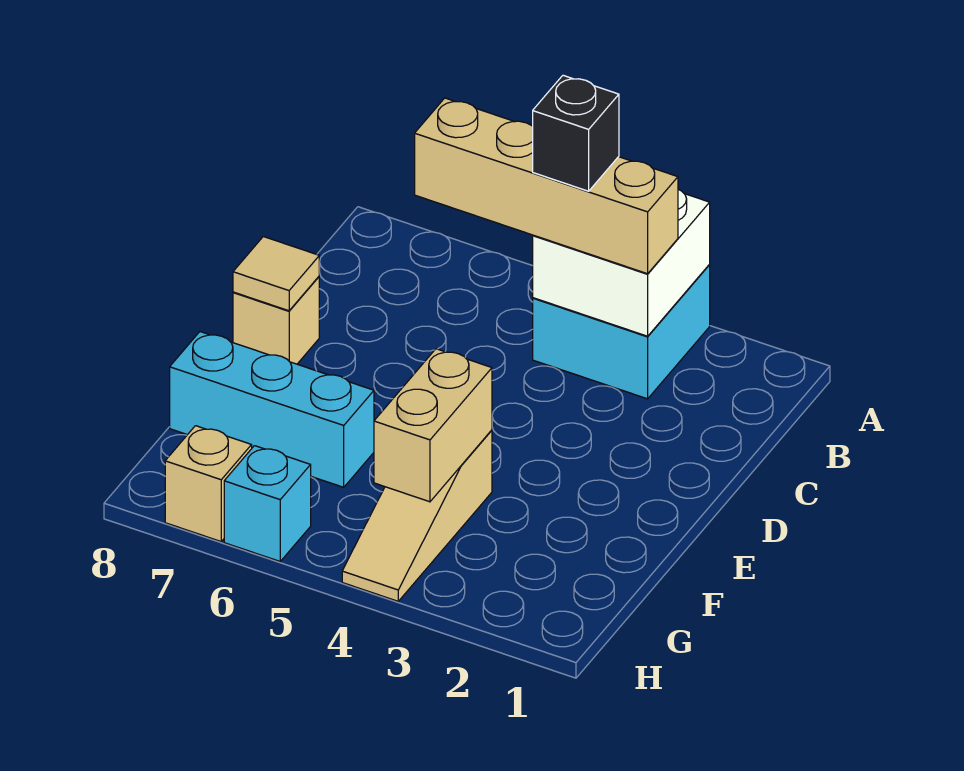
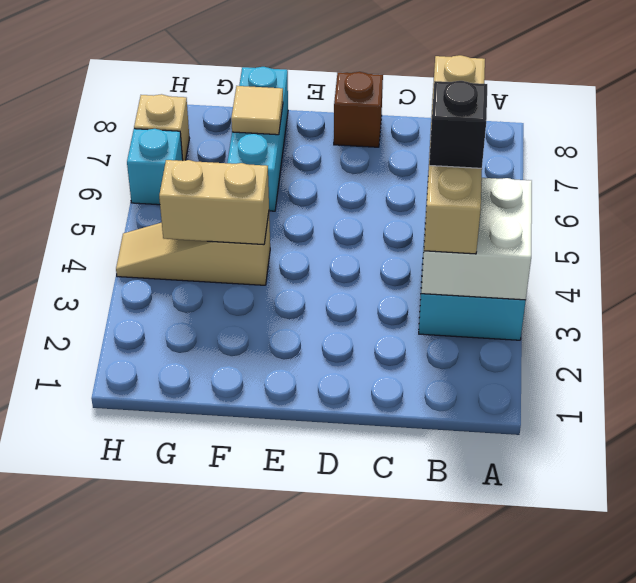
tan brick D8 level 1 -> brown brick D8 level 1
tan tile D8 level 2 -> tan tile F7 level 2

